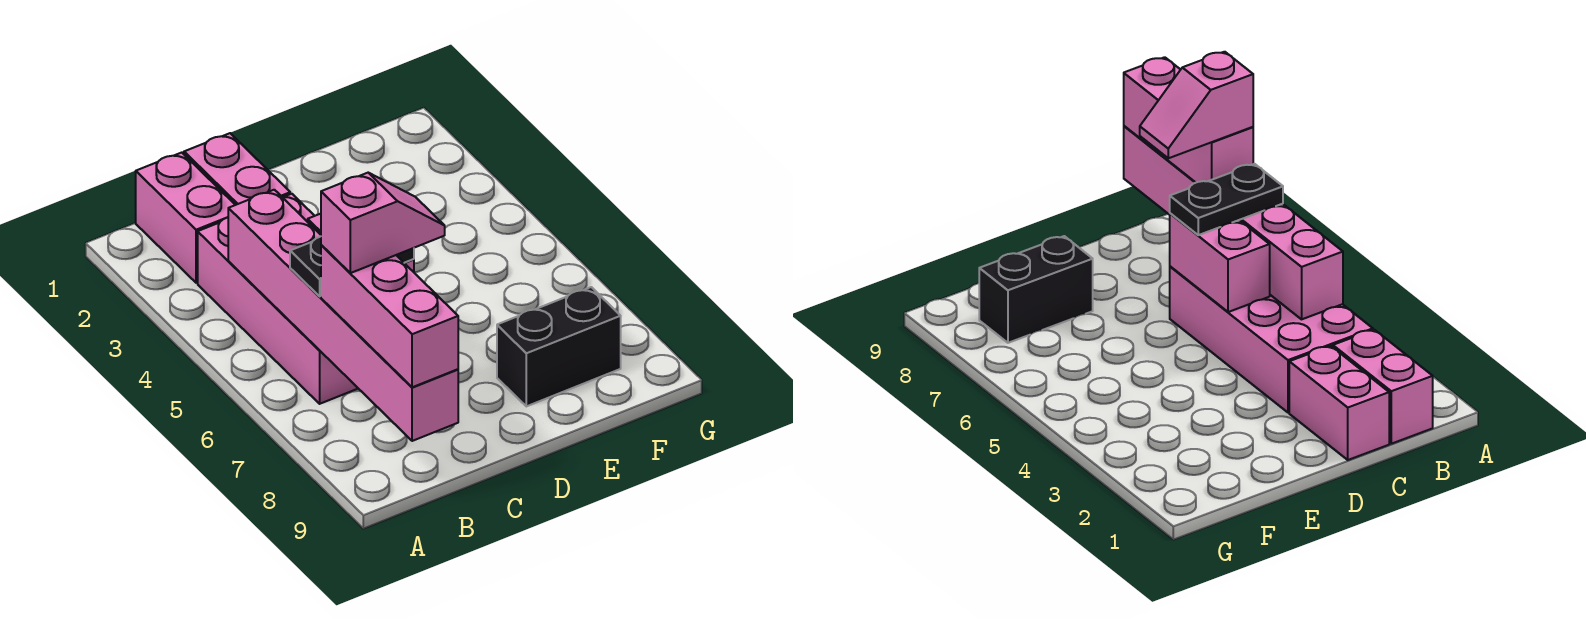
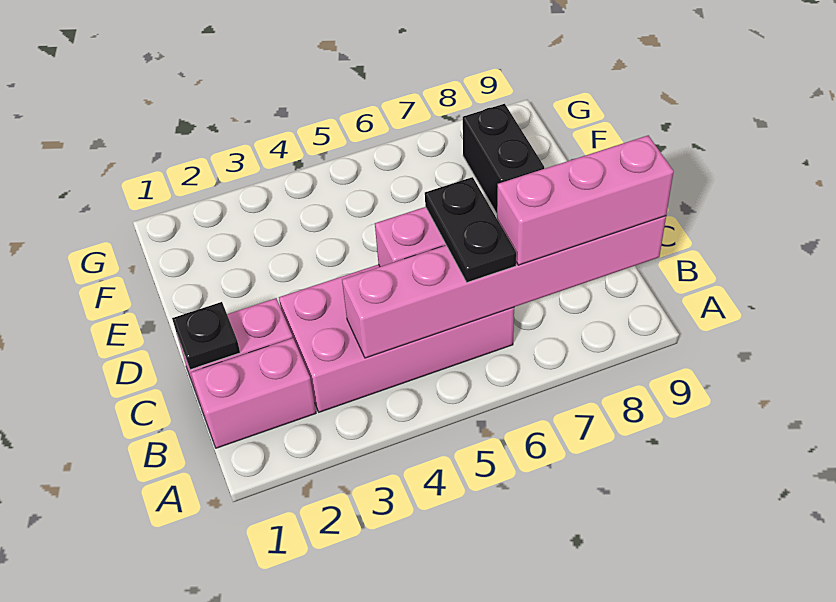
pink slope B7:C7 level 4 top B -> none
none -> black plate C1 level 2

